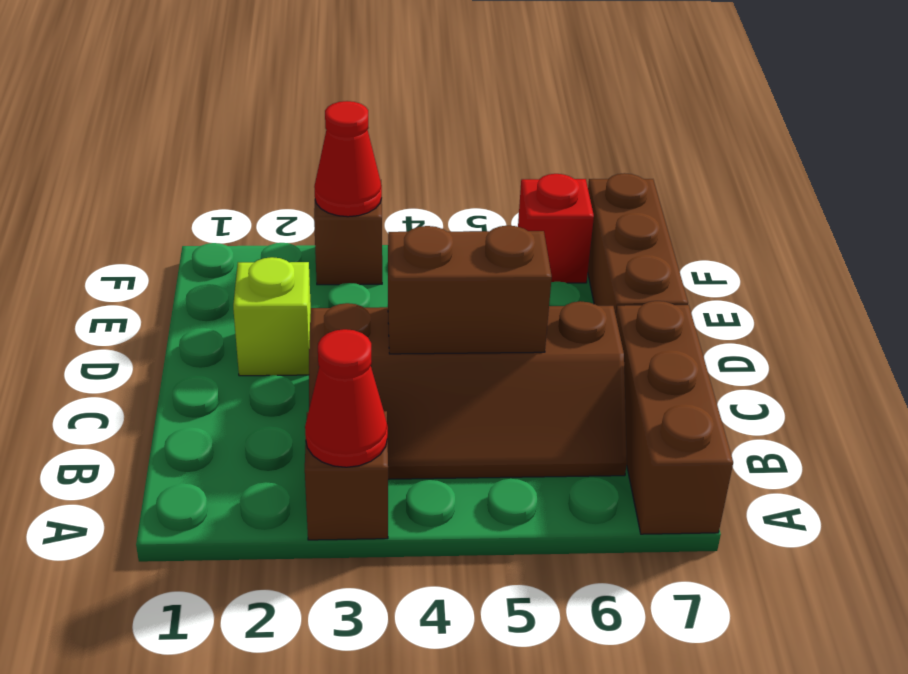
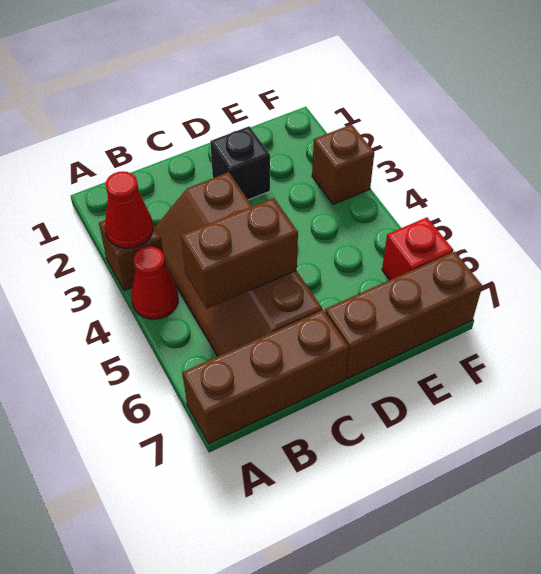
brown brick C4:C5 level 2 -> brown brick B5:C5 level 2
lime brick D2 level 1 -> black brick D2 level 1
red cone F3 level 2 -> red cone A4 level 1

